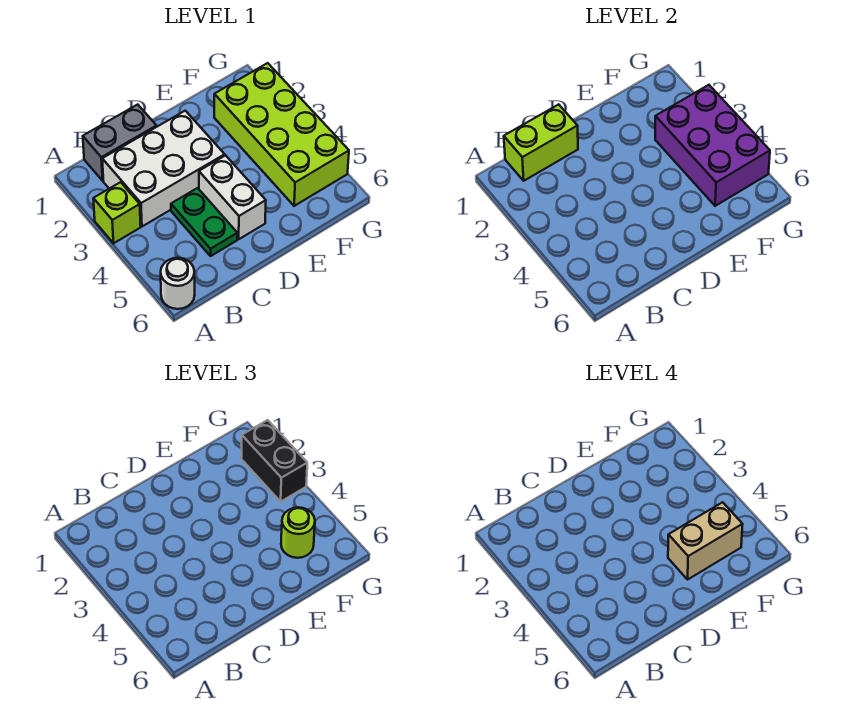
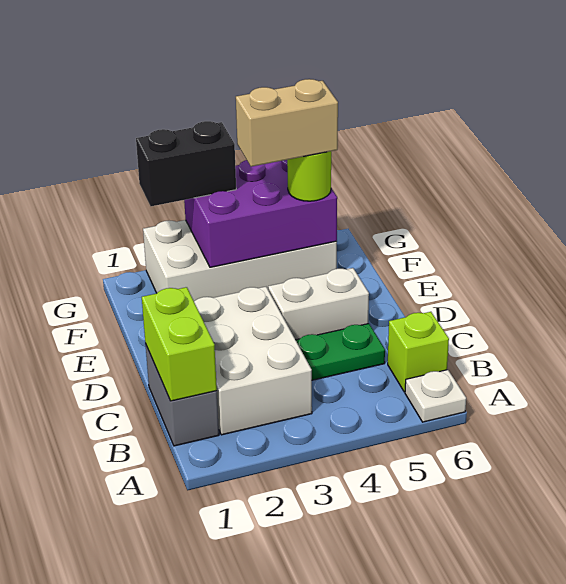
lime brick A3 level 1 -> lime brick B6 level 1
white round brick A6 level 1 -> white plate A6 level 1
tan brick E5:F5 level 4 -> tan brick F4:F5 level 4
lime brick F2:G5 level 1 -> white brick F2:G5 level 1

